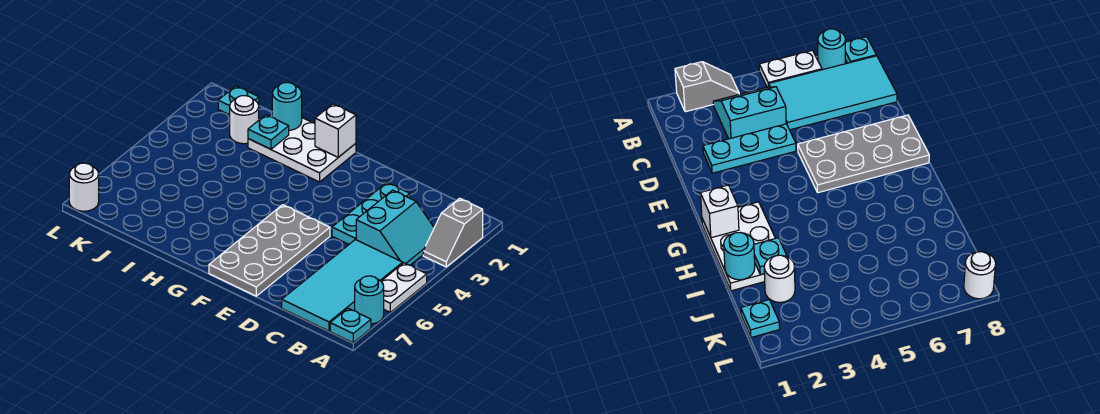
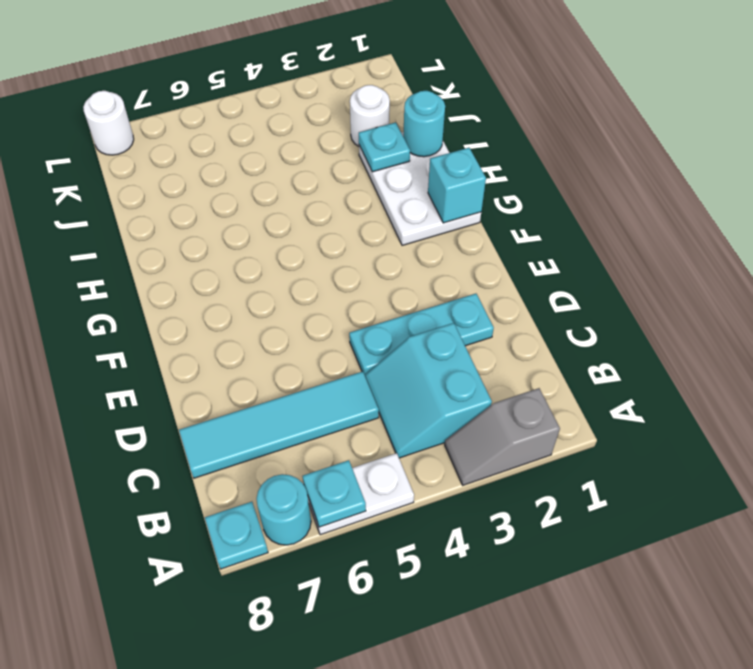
cyan slope B3:C4 level 1 top C -> cyan slope B3:C4 level 1 top 3
cyan tile B5:C8 level 1 -> cyan tile C5:C8 level 1
grey plate E5:F8 level 1 -> none
white brick G1 level 2 -> cyan brick G1 level 2
cyan plate K1 level 1 -> cyan plate A6 level 2

